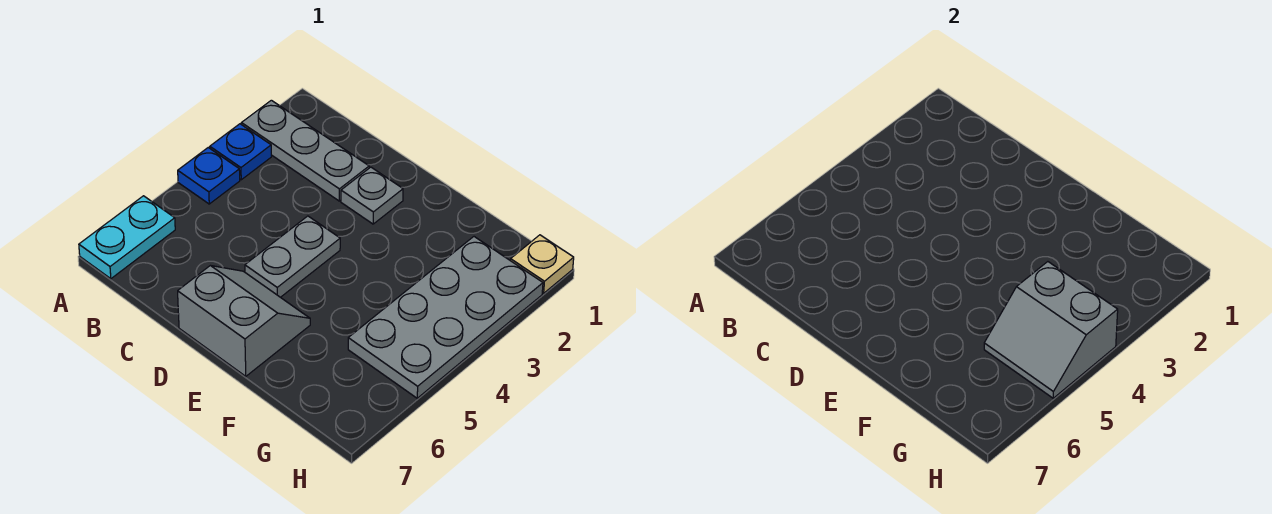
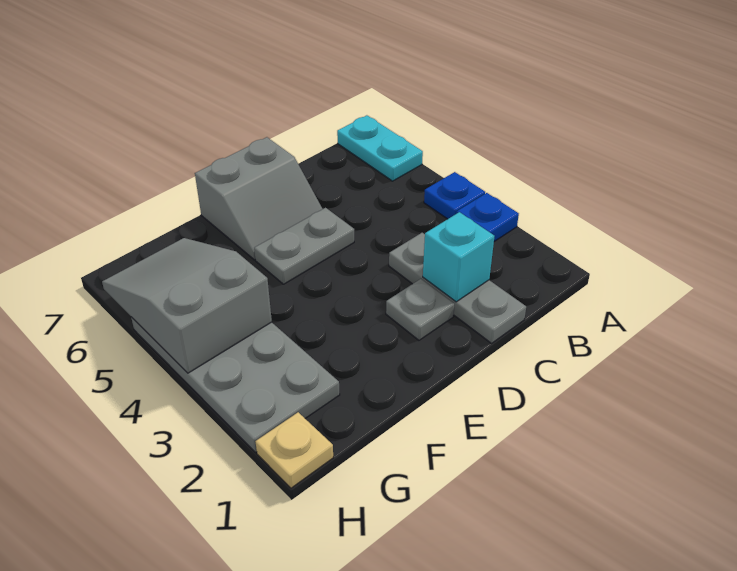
grey plate A2:C2 level 1 -> grey plate C1:C3 level 1
none -> cyan brick C2 level 2
grey plate D4:D5 level 1 -> grey plate D5:E5 level 1
grey slope G4:H5 level 2 top 4 -> grey slope G4:H6 level 2 top 4

